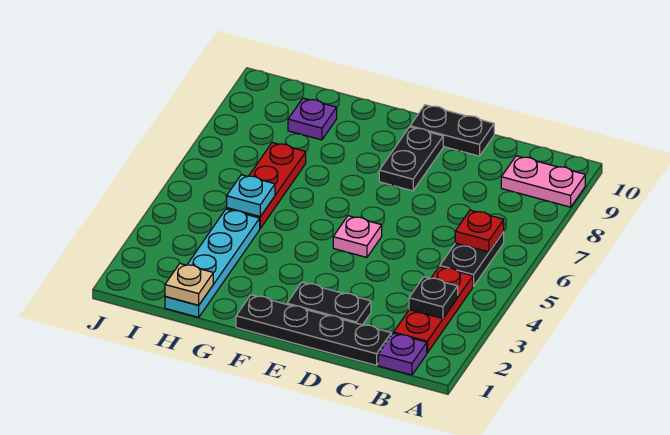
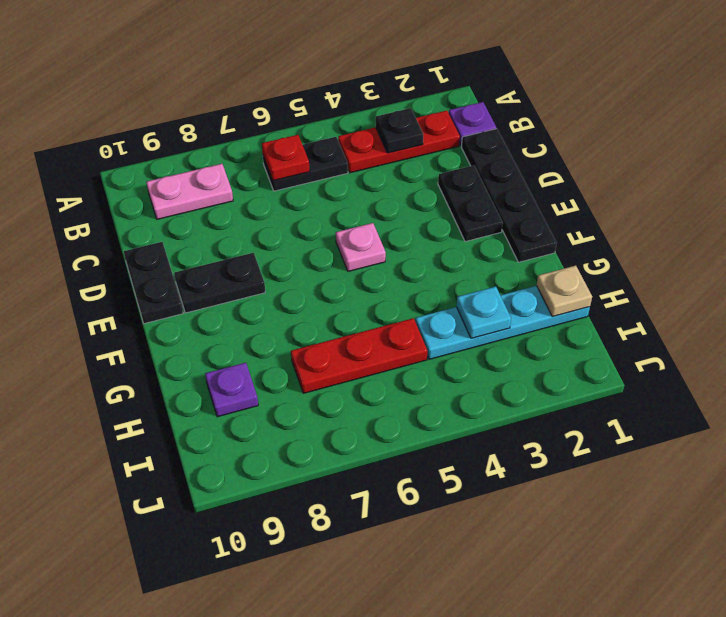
pink plate A9:B9 level 1 -> pink plate B8:B9 level 1
cyan plate H5 level 2 -> cyan plate H3 level 2

